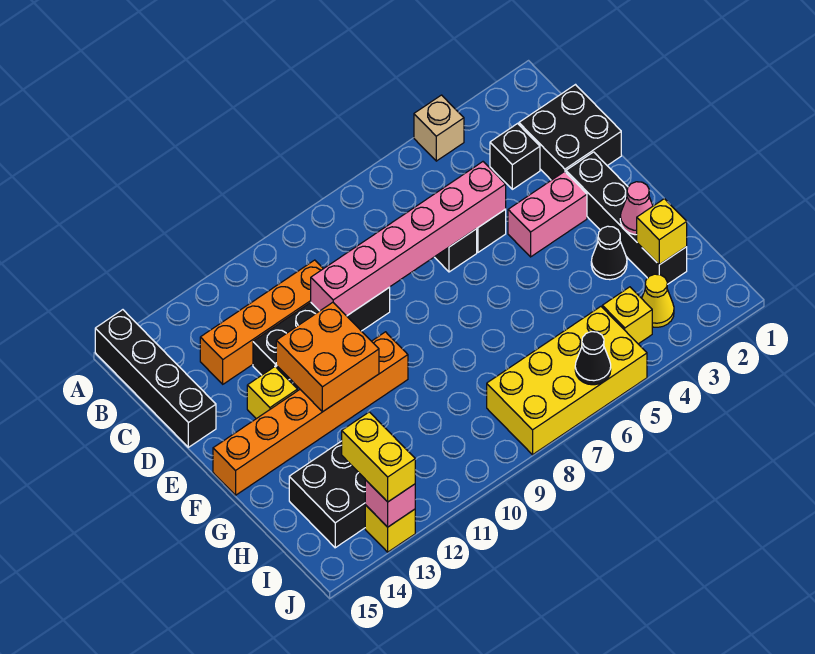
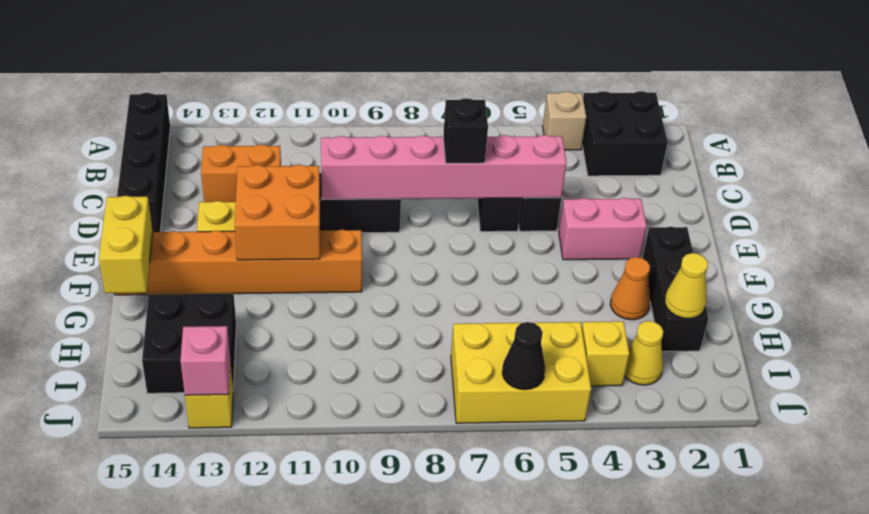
black brick C1:D2 level 1 -> black brick A2:B3 level 1
black brick C3 level 1 -> black brick D7 level 3
orange brick C10:C13 level 1 -> orange brick C12:C13 level 1
black brick E2:H2 level 1 -> black brick F2:H2 level 1
pink cone G2 level 2 -> none
black cone G3 level 1 -> orange cone G3 level 1
yellow brick H2 level 2 -> yellow cone H2 level 2
yellow brick I5:J8 level 1 -> yellow brick I5:J7 level 1
yellow brick I13:J13 level 3 -> yellow brick F15:G15 level 2

